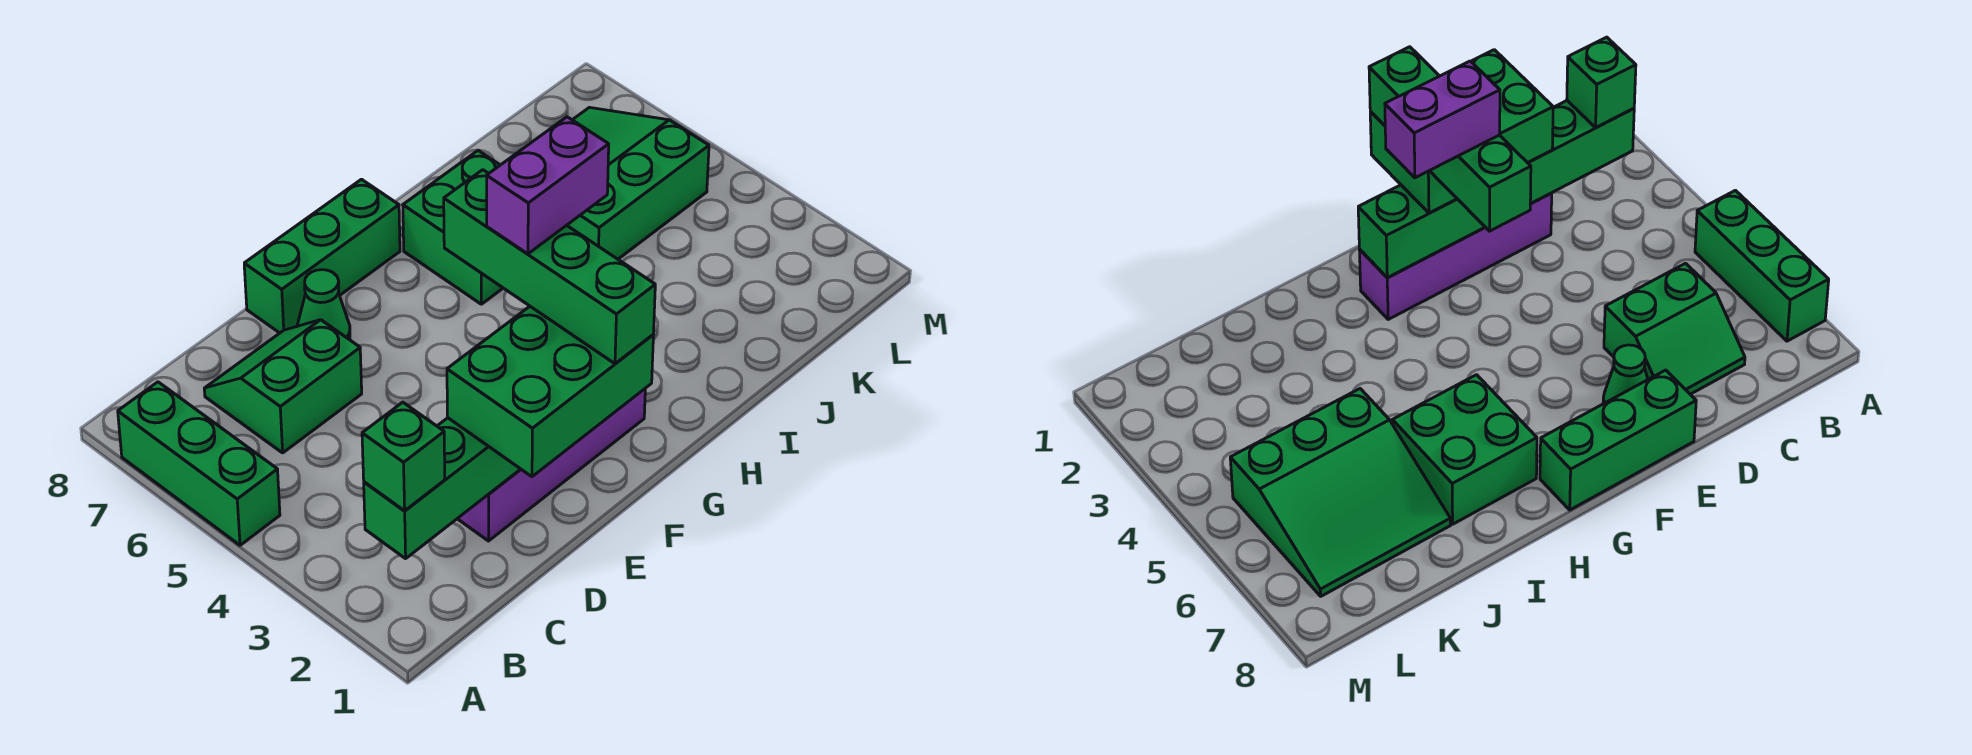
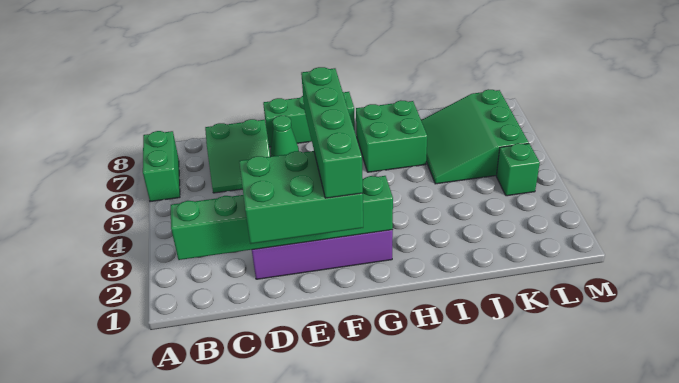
green brick A5:A7 level 1 -> green brick A6:A7 level 1
green brick B2 level 3 -> green brick L4 level 1
green slope C6:D7 level 1 top 6 -> green slope C6:D7 level 1 top 7
purple brick F3:G3 level 5 -> none
green slope J5:L7 level 1 top 5 -> green slope J5:L7 level 1 top L

